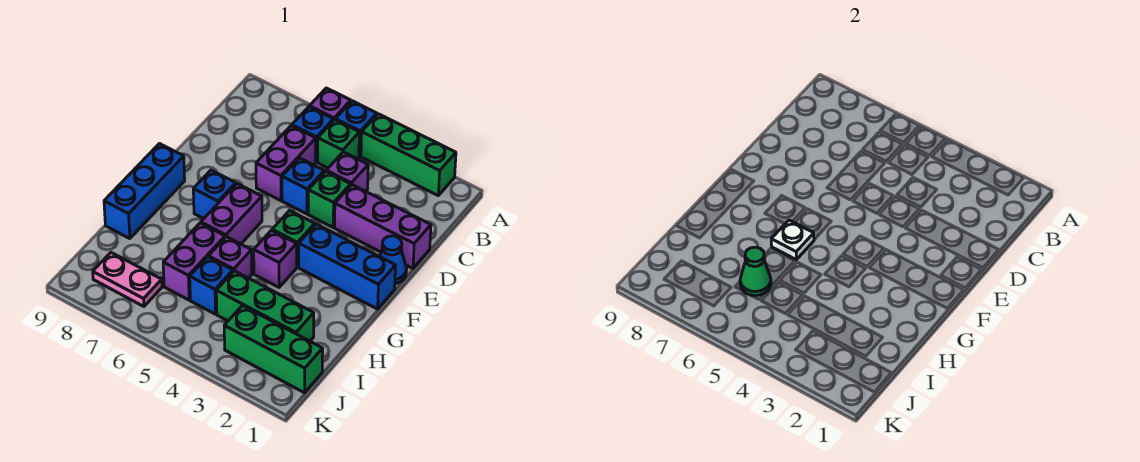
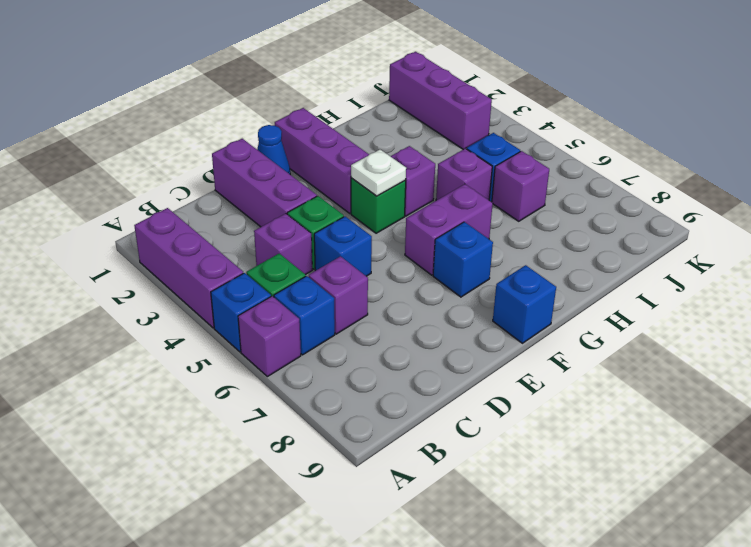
green brick A2:A4 level 1 -> purple brick A2:A4 level 1
purple brick C6:D6 level 1 -> purple brick C6 level 1
blue brick F1:F3 level 1 -> purple brick F1:F3 level 1
blue brick F9:H9 level 1 -> blue brick F9 level 1
white plate G6 level 2 -> white plate F4 level 2
purple brick H6:I6 level 1 -> purple brick I6 level 1
green brick I2:I4 level 1 -> none
green cone I6 level 2 -> none
green brick J1:J3 level 1 -> purple brick J1:J3 level 1
pink plate J7:J8 level 1 -> none

